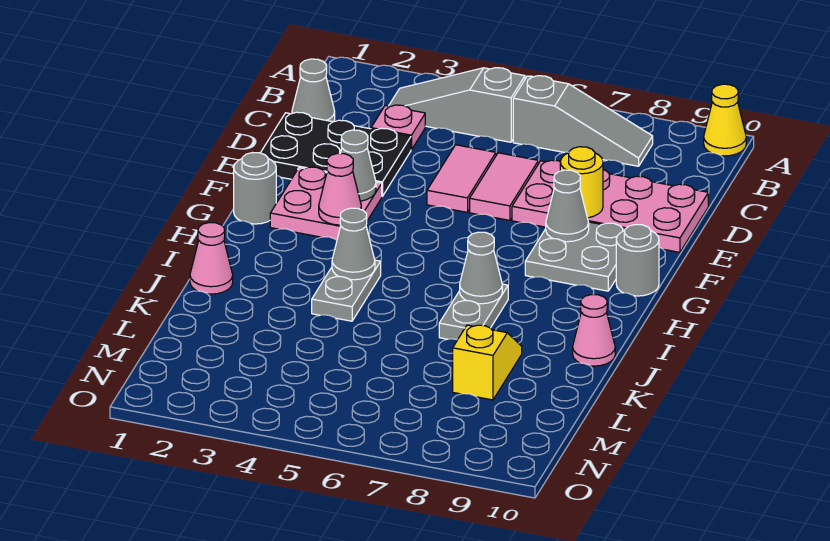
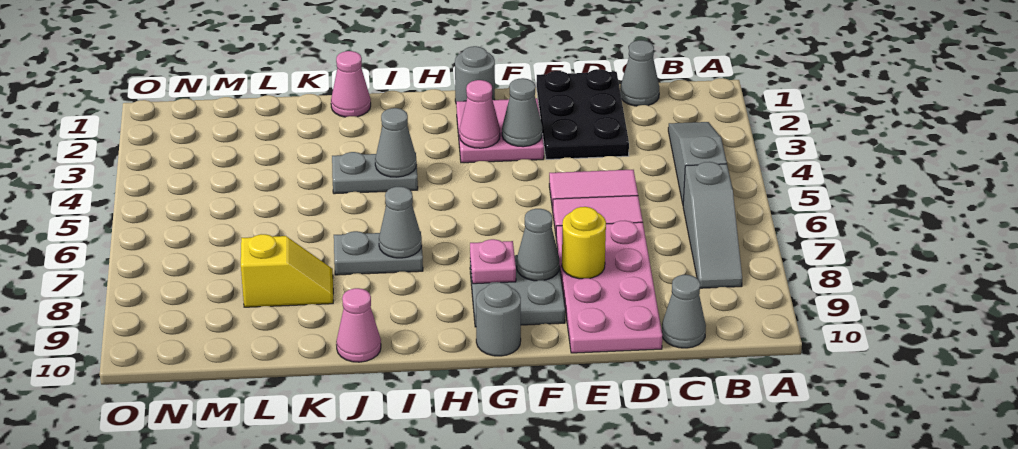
yellow cone A10 level 1 -> none
pink plate C3 level 1 -> pink plate G8 level 2
none -> grey cone C10 level 1

